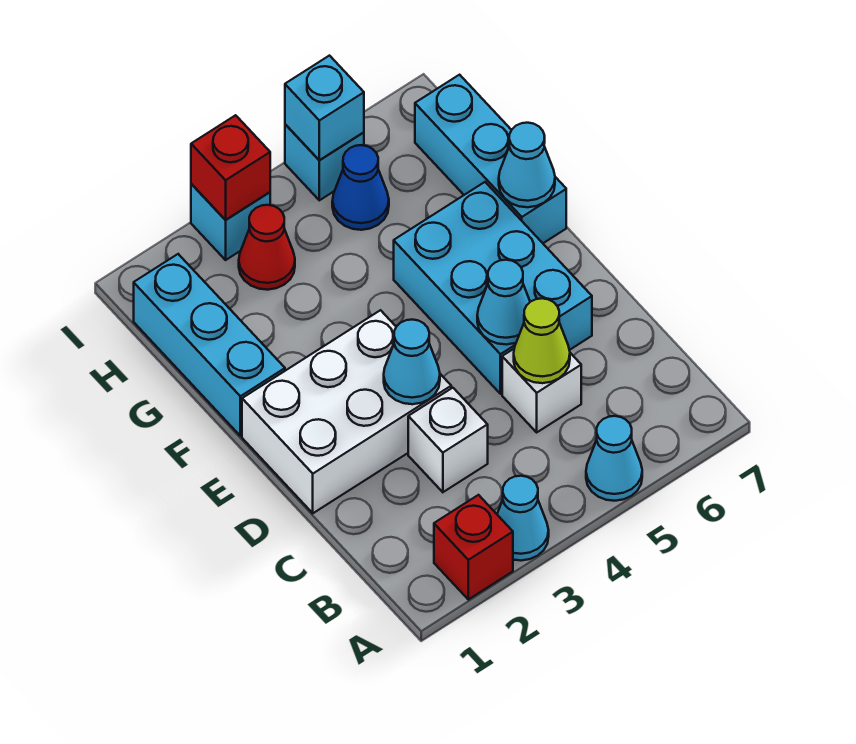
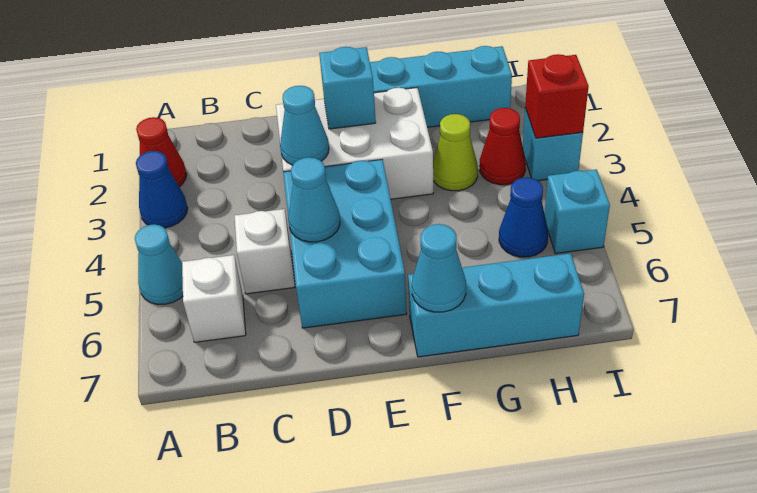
red brick A2 level 1 -> red cone A2 level 1
cyan cone A3 level 1 -> blue cone A3 level 1
white brick C3 level 1 -> white brick B6 level 1
lime cone C5 level 2 -> lime cone G3 level 1
white brick D1:E3 level 1 -> white brick D2:F3 level 1
cyan brick D5:F6 level 1 -> cyan brick D4:E6 level 1
cyan brick I5 level 2 -> cyan brick E2 level 2

